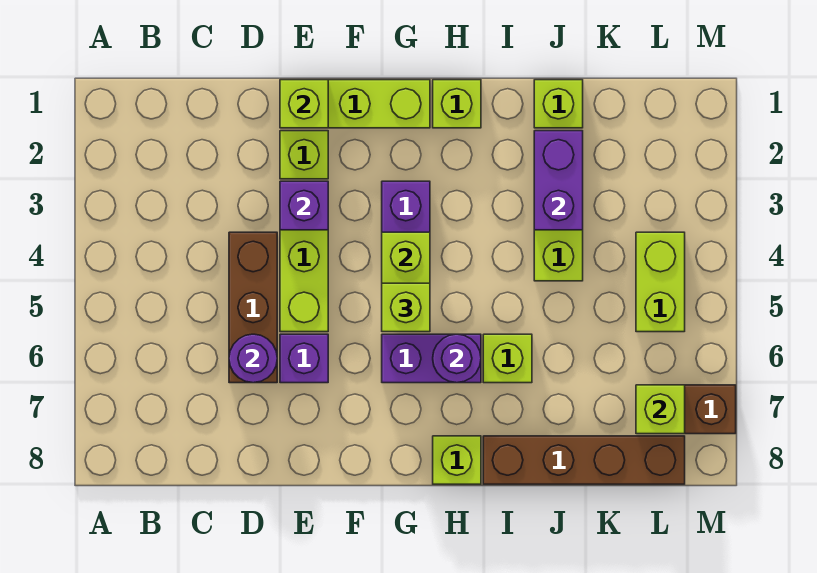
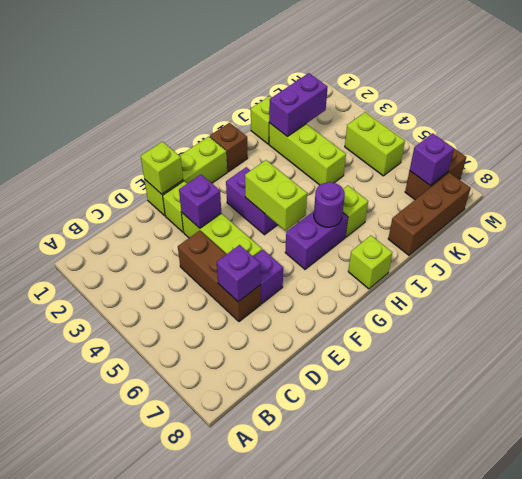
purple round brick D6 level 2 -> purple brick D6 level 2
lime brick G5 level 3 -> none
lime brick H1 level 1 -> brown brick H1 level 1
brown brick I8:L8 level 1 -> brown brick J8:L8 level 1
purple brick J2:J3 level 2 -> purple brick J2:K2 level 2
lime brick L7 level 2 -> purple brick L7 level 2

